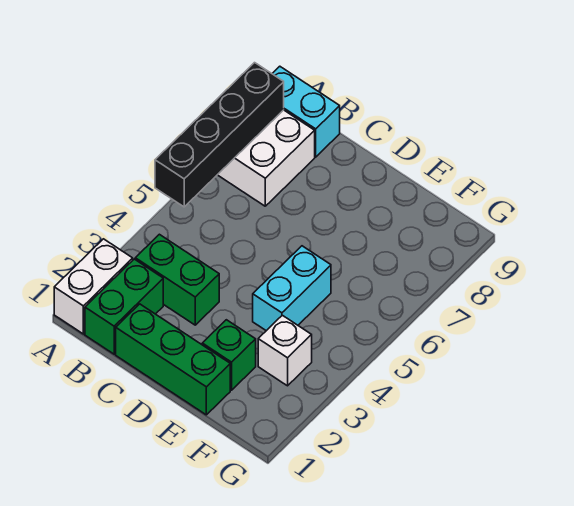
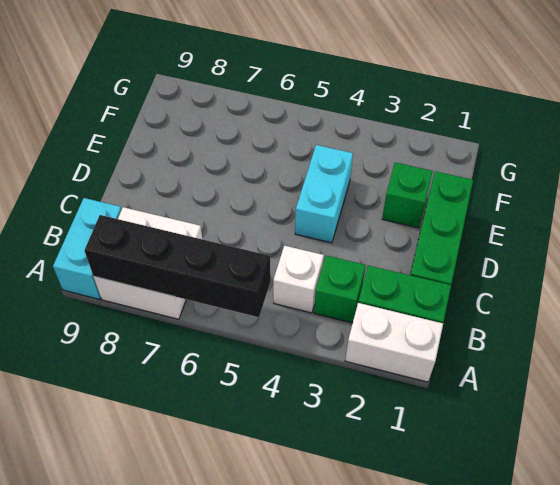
green brick B3:C3 level 1 -> green brick B3 level 1
cyan brick E4:E5 level 1 -> cyan brick D4:E4 level 1
white brick F3 level 1 -> white brick B4 level 1

